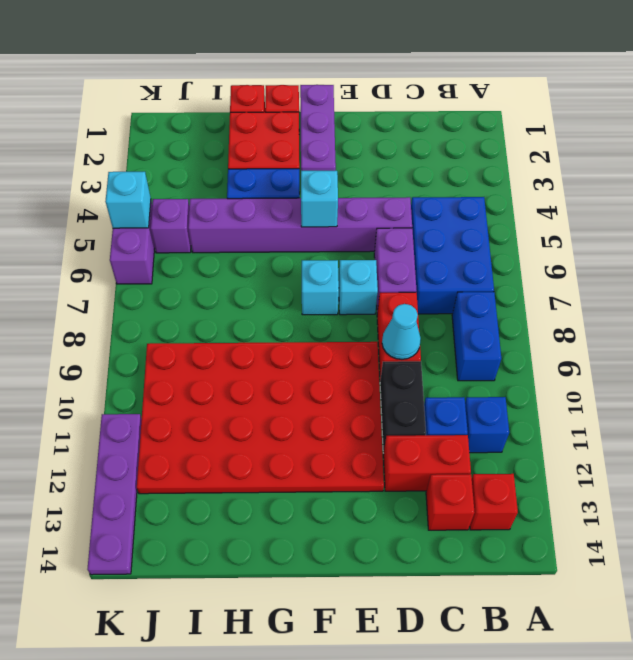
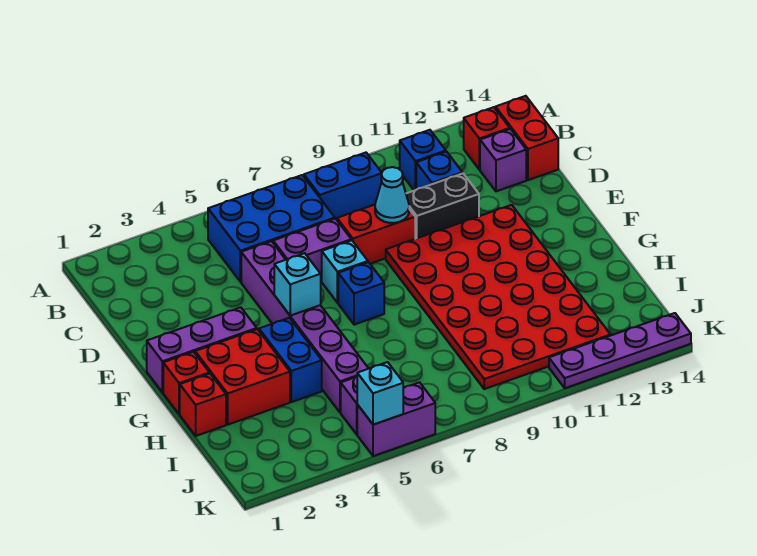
red brick C12:D12 level 1 -> red brick B14:C14 level 1
red brick C13 level 1 -> purple brick C13 level 1
cyan brick F7 level 1 -> blue brick F7 level 1

